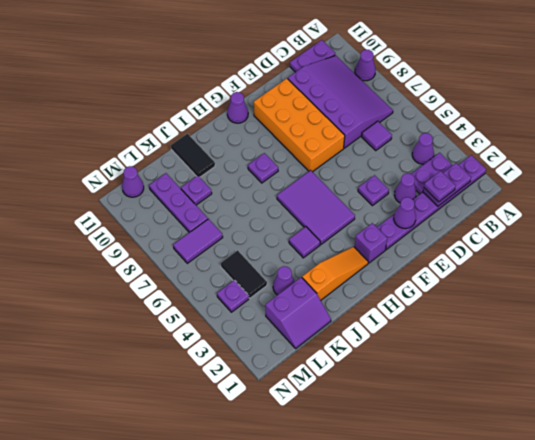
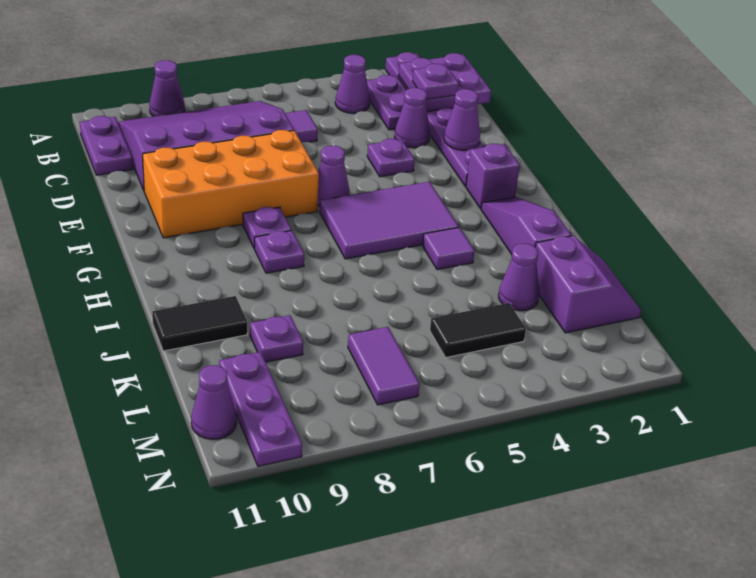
purple plate B2:C2 level 2 -> purple plate B1:C2 level 2
purple cone G11 level 1 -> purple cone F6 level 1
orange slope H2:J2 level 1 top J -> purple slope H2:J2 level 1 top J
purple plate L8:L10 level 1 -> purple plate L10:N10 level 1
purple plate M4 level 1 -> purple plate G8 level 1

